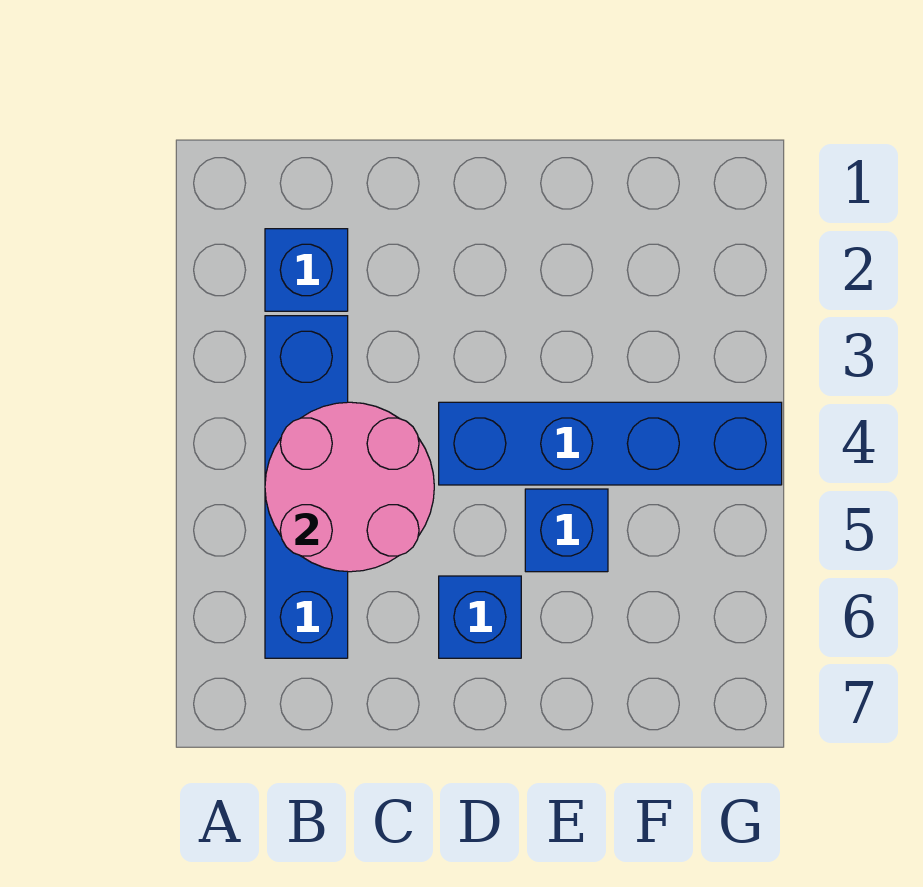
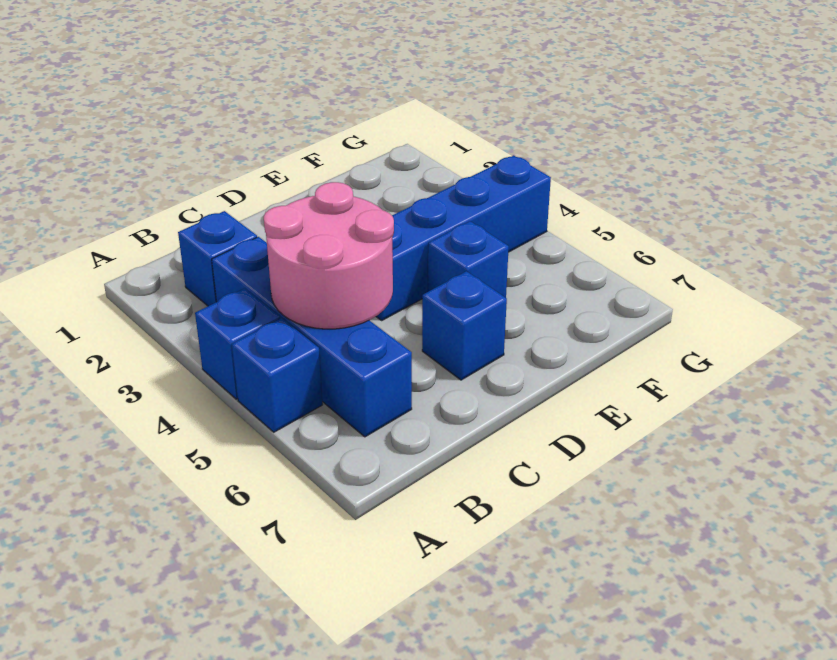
none -> blue brick A4 level 1
none -> blue brick A5 level 1

